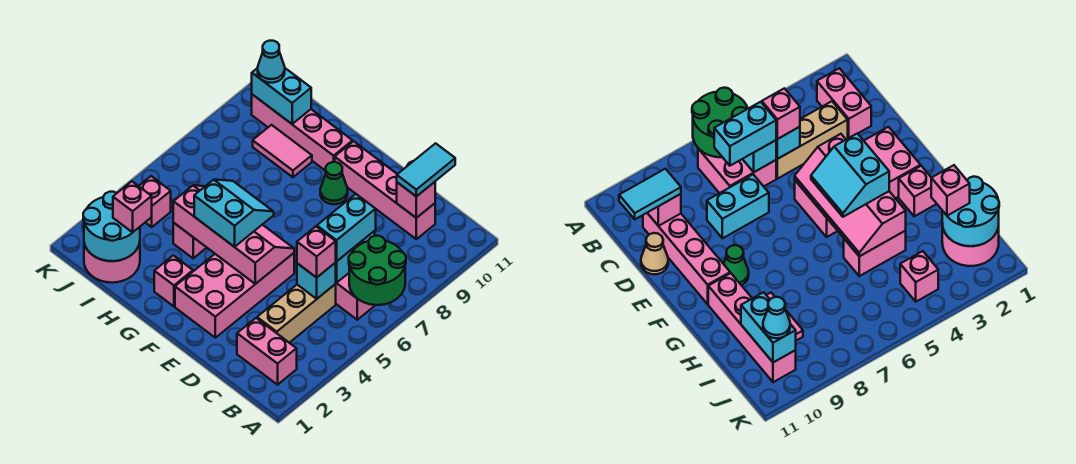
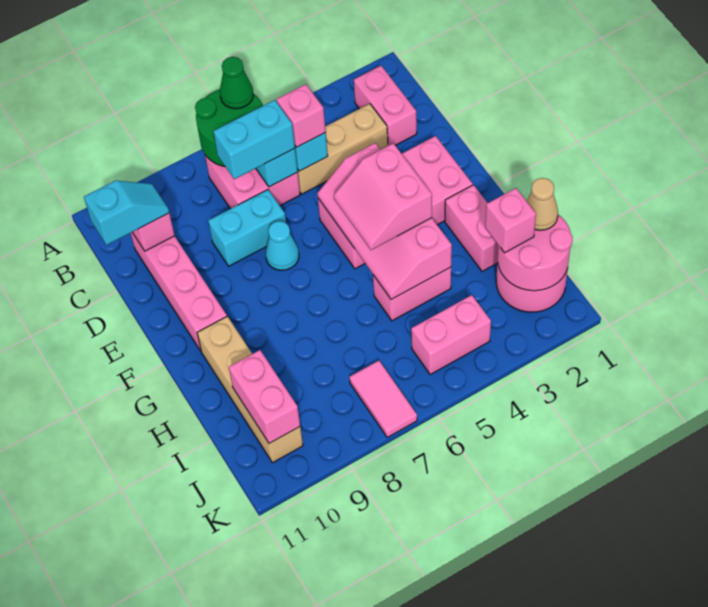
cyan tile C10:C11 level 3 -> cyan slope C10:C11 level 3 top 11
tan cone D11 level 1 -> tan cone I1 level 3
cyan slope F4:G5 level 3 top 4 -> pink slope F4:G5 level 3 top 4
green cone F9 level 1 -> green cone A6 level 3
pink brick G2 level 1 -> pink brick G2:H2 level 1
pink brick G10:J10 level 1 -> tan brick G10:J10 level 1
pink tile H9:I9 level 1 -> pink tile J7:K7 level 1
cyan round brick I1:J2 level 2 -> pink round brick I1:J2 level 2
cyan brick I10:J10 level 2 -> pink brick I10:J10 level 2
pink brick J4 level 1 -> pink brick J4:J5 level 1
cyan cone J10 level 3 -> cyan cone E7 level 1

